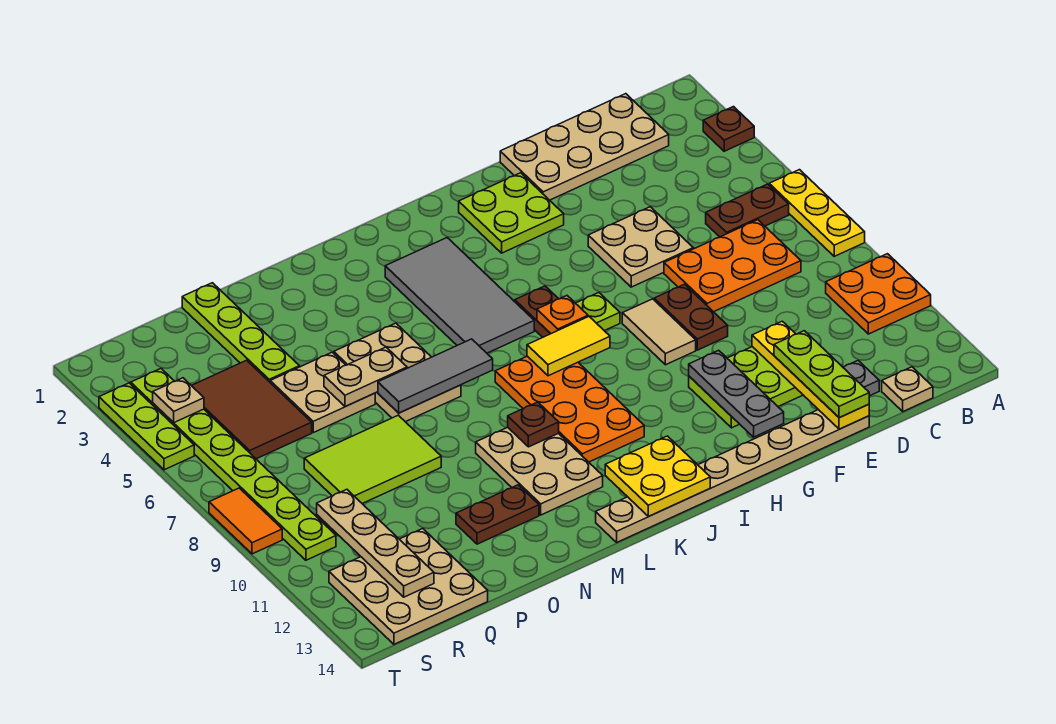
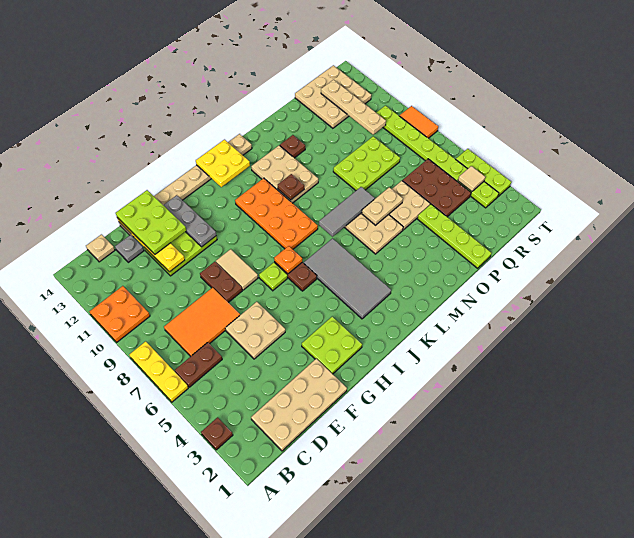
orange plate C7:E8 level 1 -> orange tile C7:E8 level 1
lime plate E12:E14 level 3 -> lime plate E12:F14 level 3
yellow tile I8:J8 level 2 -> none
brown plate N12:O12 level 1 -> brown plate N12 level 1
lime tile O8:Q9 level 1 -> lime plate O8:Q9 level 1
brown tile Q4:R6 level 1 -> brown plate Q4:R6 level 1
tan plate S4 level 2 -> tan tile S4 level 2

